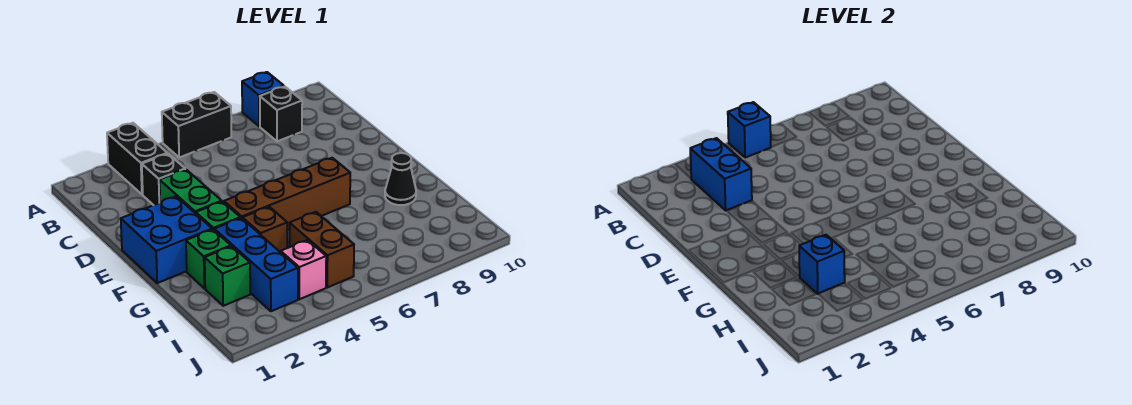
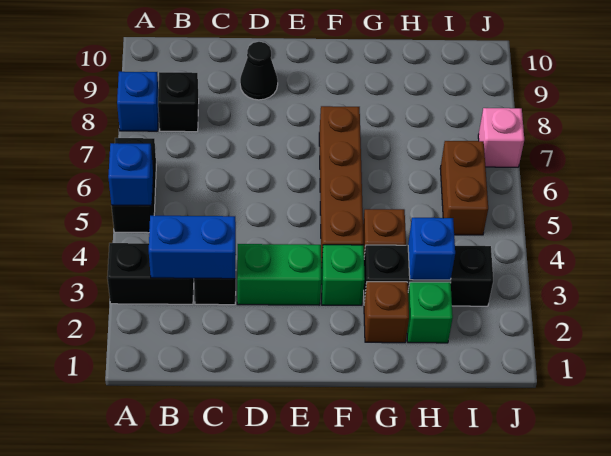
blue brick E1:F2 level 1 -> none
green brick G2 level 1 -> brown brick G2 level 1
blue brick G3:I3 level 1 -> black brick G3:I3 level 1
black cone G9 level 1 -> black cone D9 level 1
brown brick H5:I5 level 1 -> brown brick I5:I6 level 1
pink brick I4 level 1 -> pink brick J7 level 1

